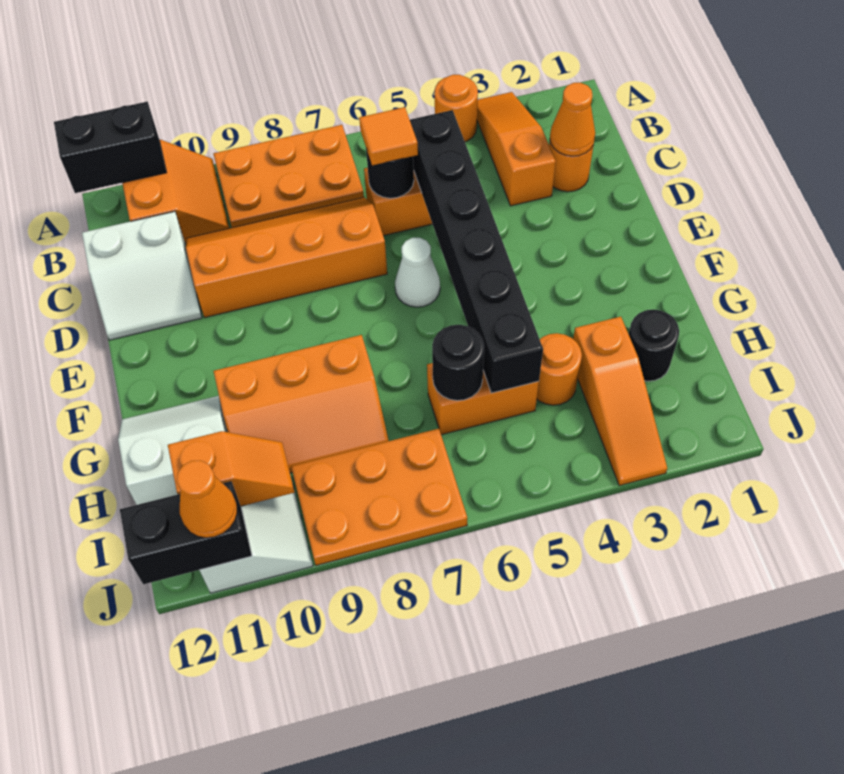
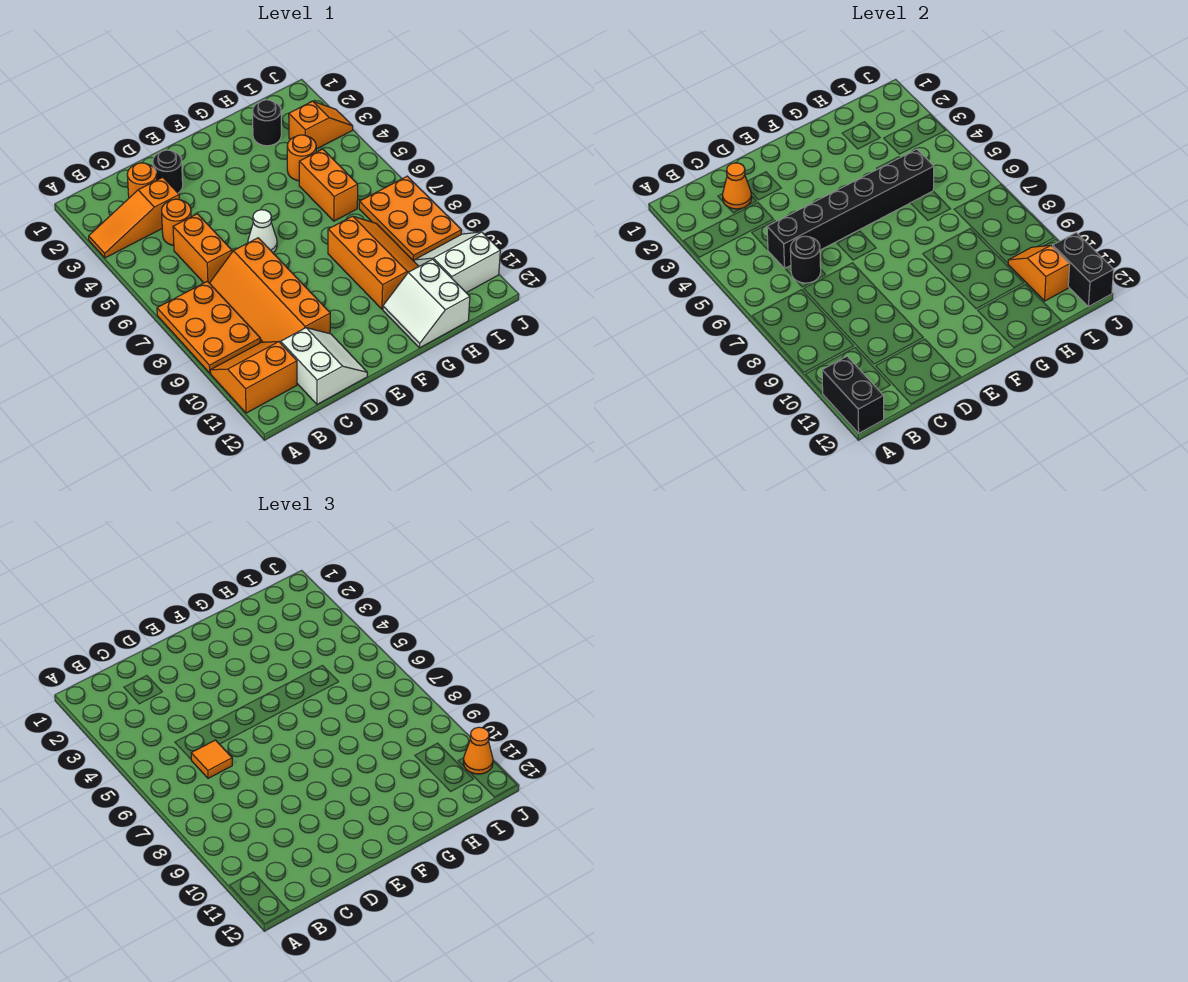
orange round brick A4 level 1 -> orange round brick C4 level 1
orange slope H3:J3 level 1 top H -> orange slope I3:J3 level 1 top I
black round brick H6 level 2 -> black round brick D2 level 1

